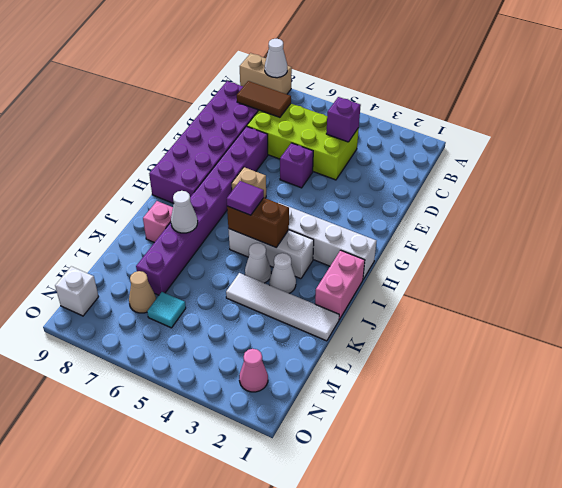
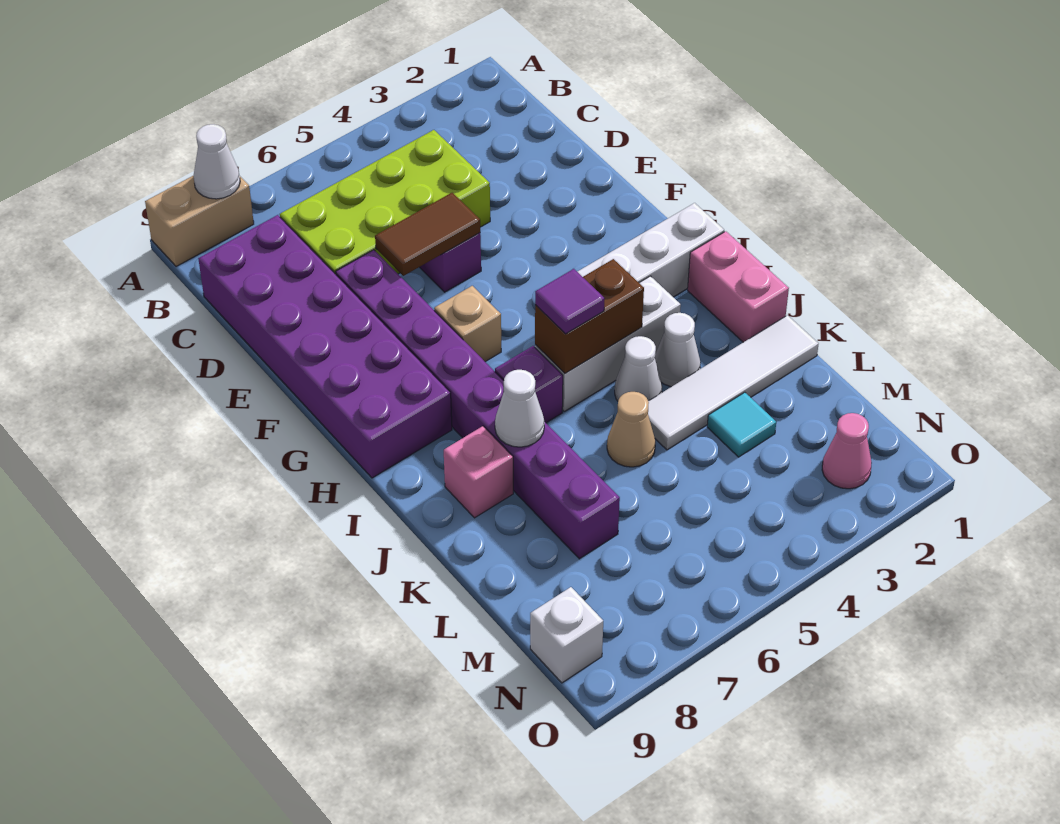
purple brick C4 level 2 -> purple brick I6 level 1
brown tile C7:C8 level 2 -> brown tile E5:E6 level 2
cyan tile M6 level 1 -> cyan tile L3 level 1
tan cone M7 level 1 -> tan cone K5 level 1

